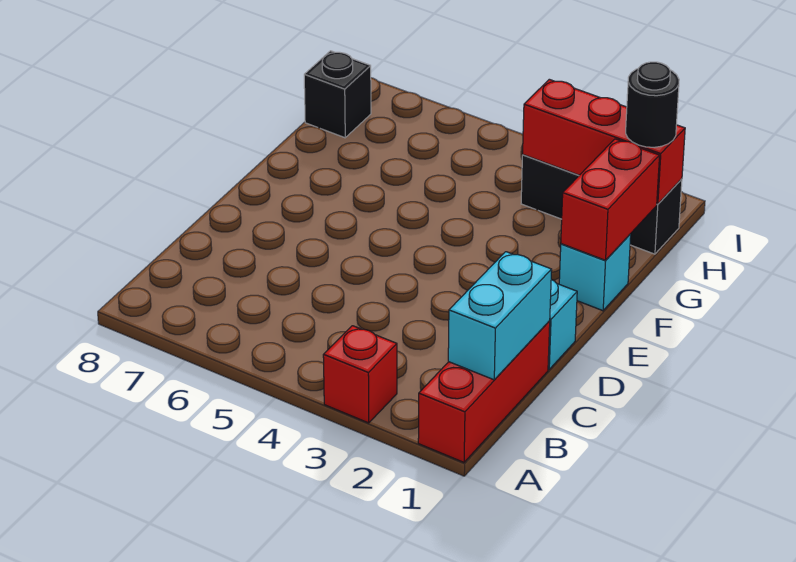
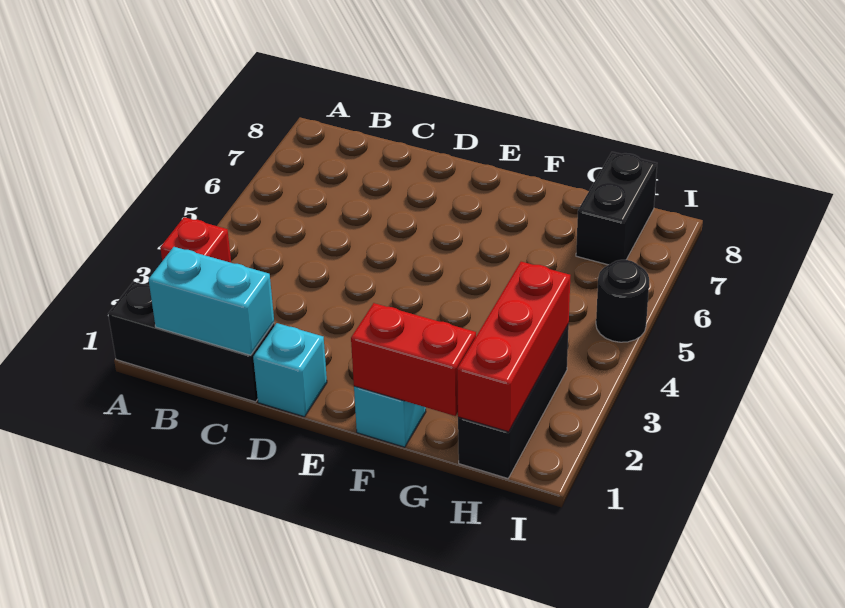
red brick A1:C1 level 1 -> black brick A1:C1 level 1
black round brick H1 level 3 -> black round brick I5 level 1
black brick H8 level 1 -> black brick H7:H8 level 1

